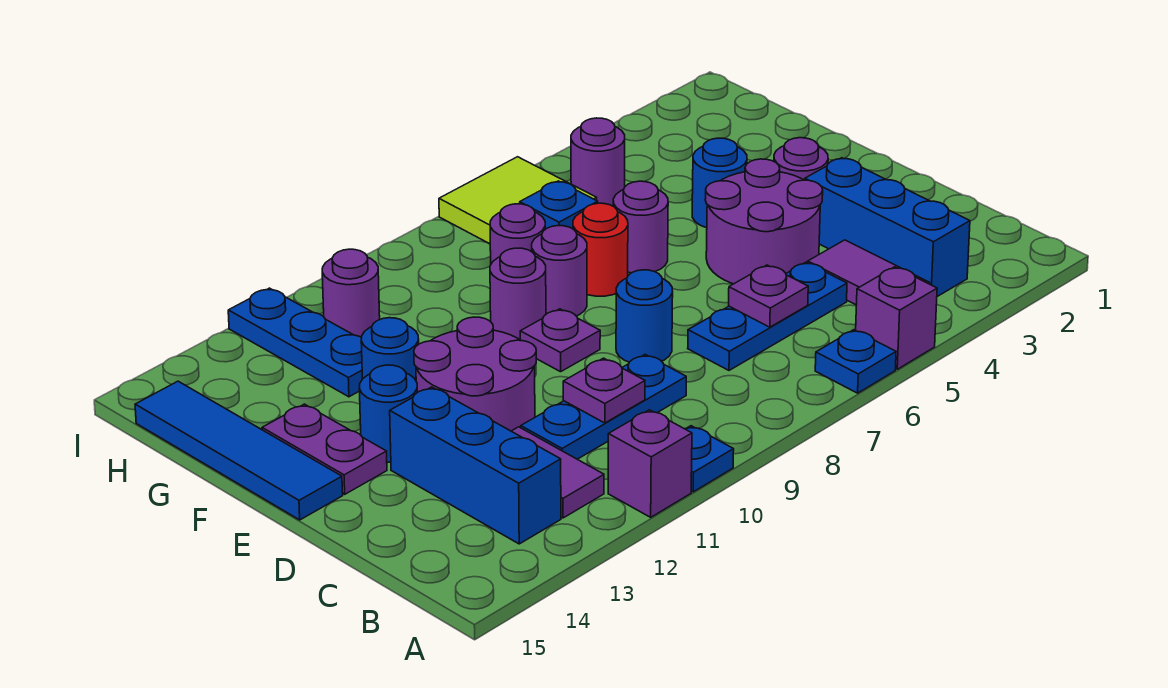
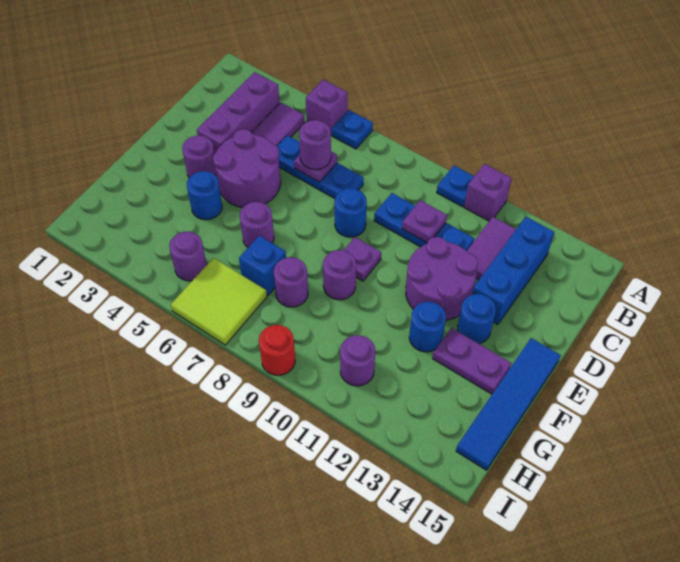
blue brick B3:D3 level 1 -> purple brick B3:D3 level 1
purple plate E14:F14 level 1 -> purple plate F13:F14 level 1
red round brick F7 level 1 -> red round brick I9 level 1
purple round brick F8 level 1 -> purple round brick C6 level 3
blue plate G12:I12 level 1 -> none

